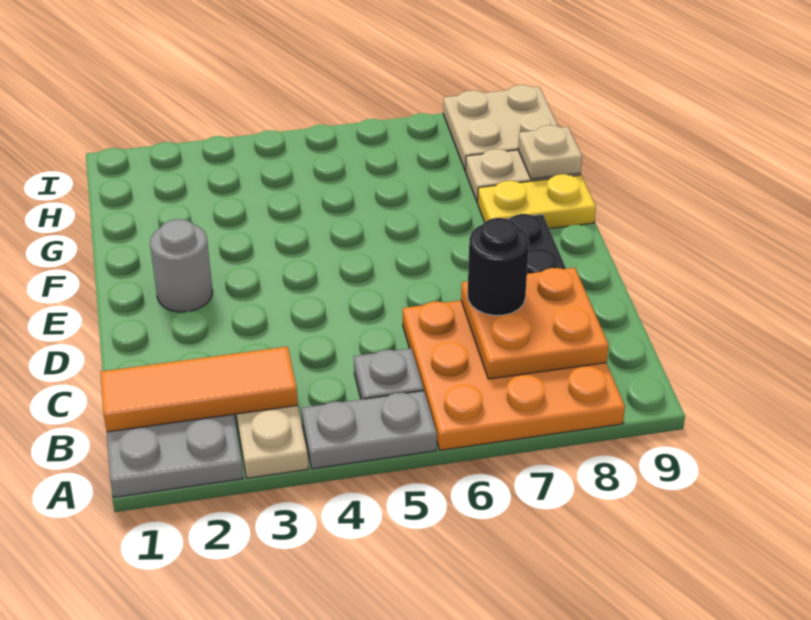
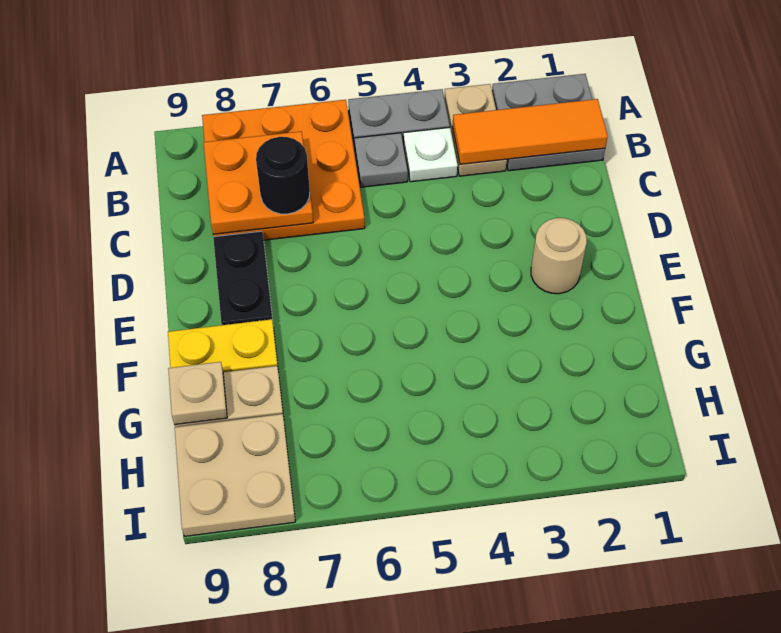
none -> white plate B4 level 1
grey round brick E2 level 1 -> tan round brick E2 level 1

